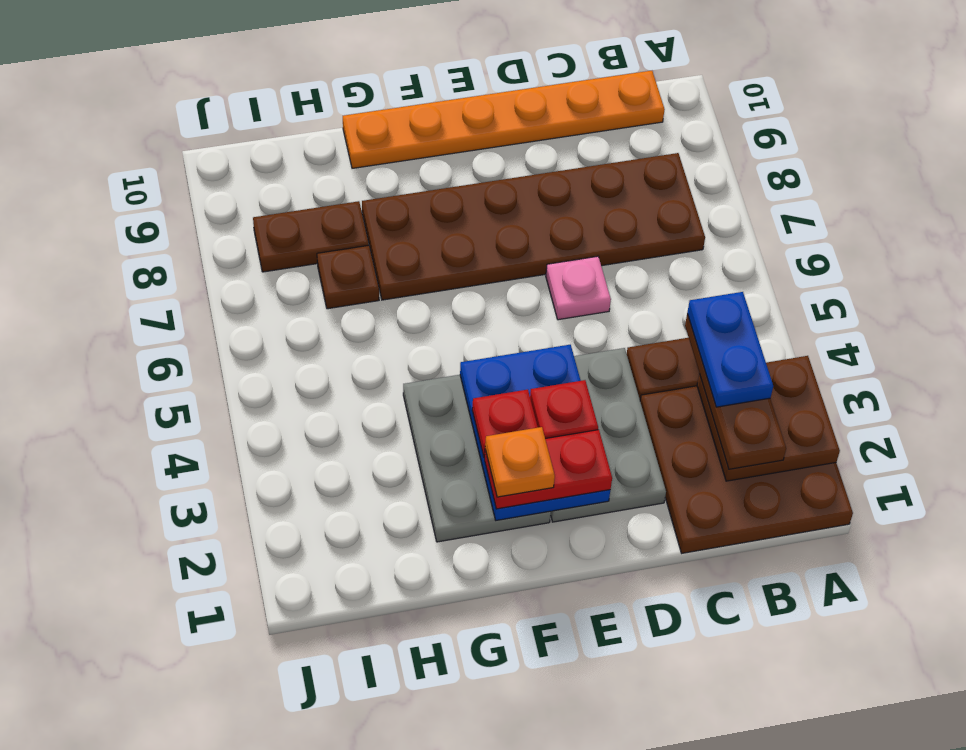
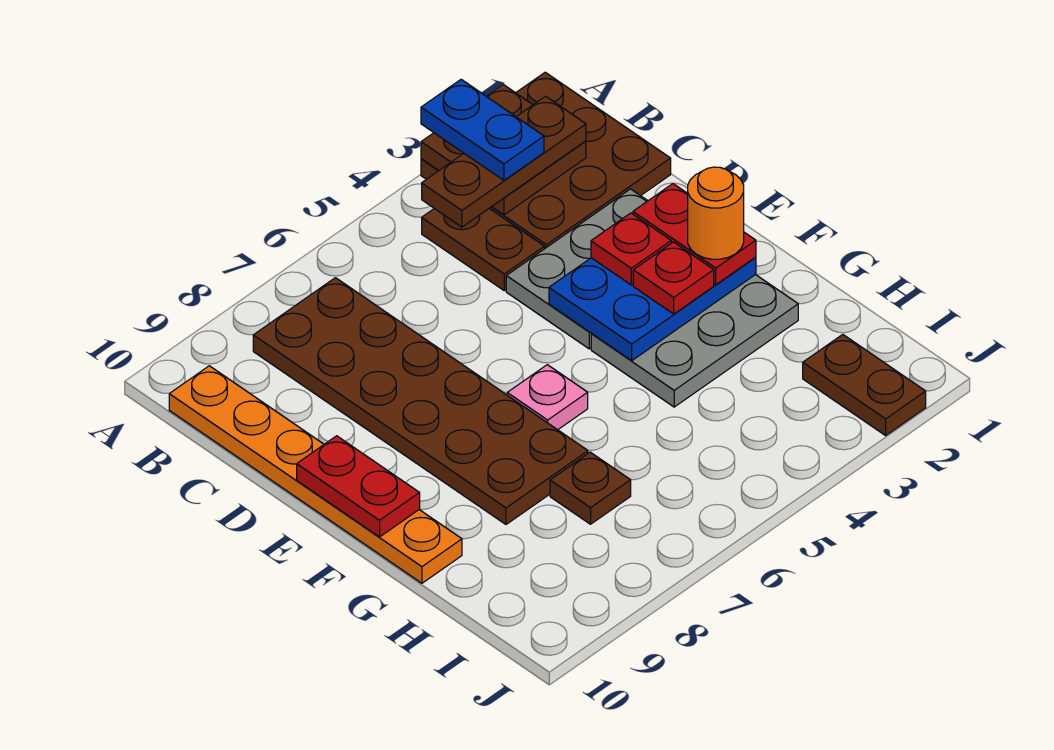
blue plate B3:B4 level 4 -> blue plate A3:B3 level 4
pink plate D6 level 1 -> pink plate F6 level 1
none -> red plate E10:F10 level 2
orange plate F2 level 4 -> orange round brick F2 level 4
brown plate H8:I8 level 1 -> brown plate I2:J2 level 1

